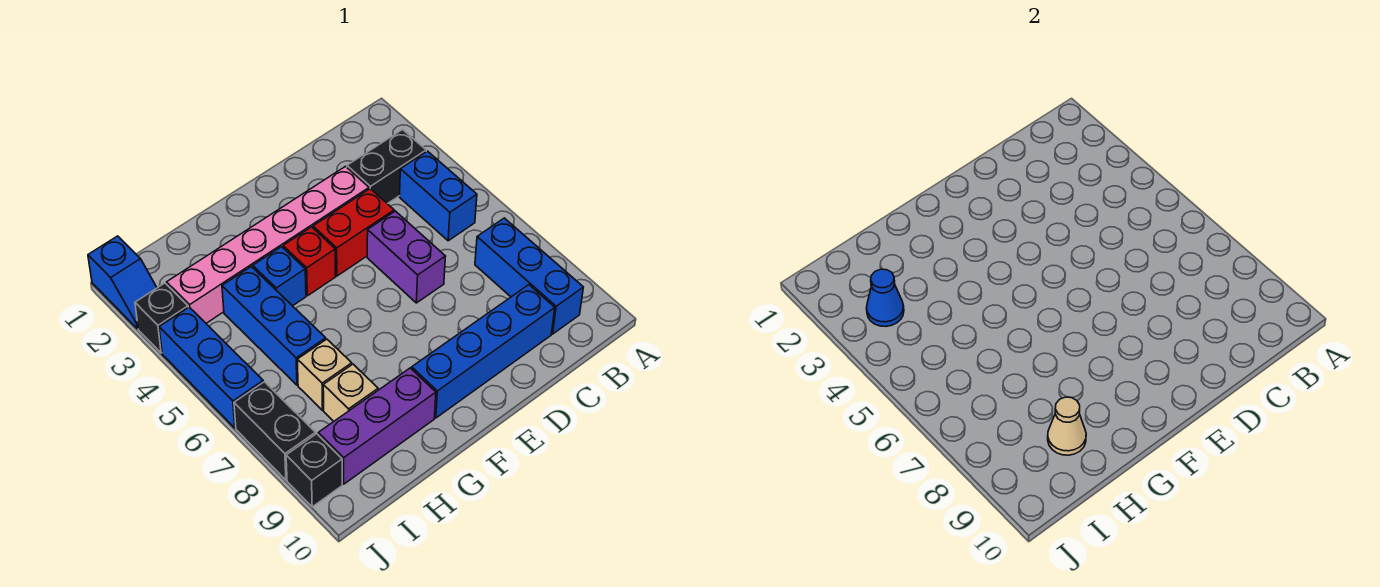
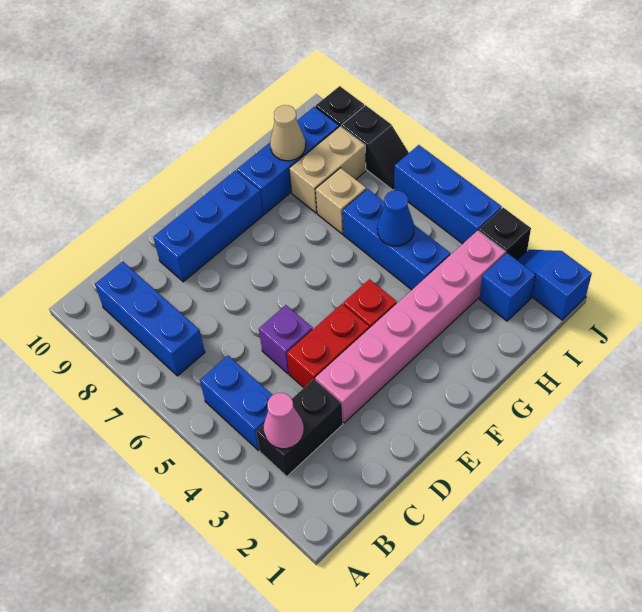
none -> pink cone B3 level 2
blue brick C9:F9 level 1 -> blue brick D9:F9 level 1
purple brick D5:D6 level 1 -> purple brick D5 level 1
blue brick G4 level 1 -> blue brick I2 level 1
purple brick G9:I9 level 1 -> blue brick G9:I9 level 1
tan brick H8 level 1 -> tan brick H8:I8 level 1
blue cone I3 level 2 -> blue cone H5 level 2
black brick J7:J8 level 1 -> black slope J7:J8 level 1 top 8

